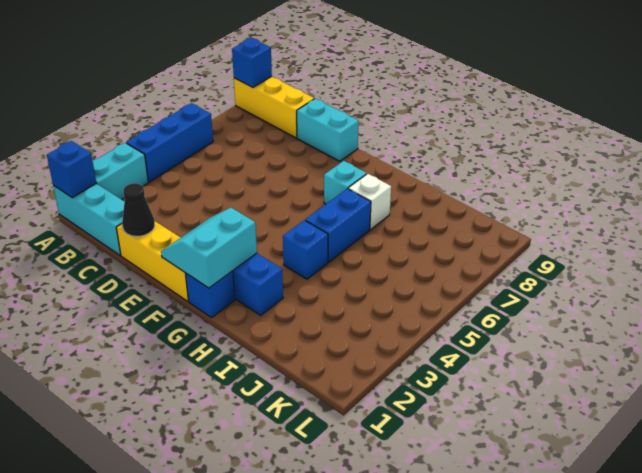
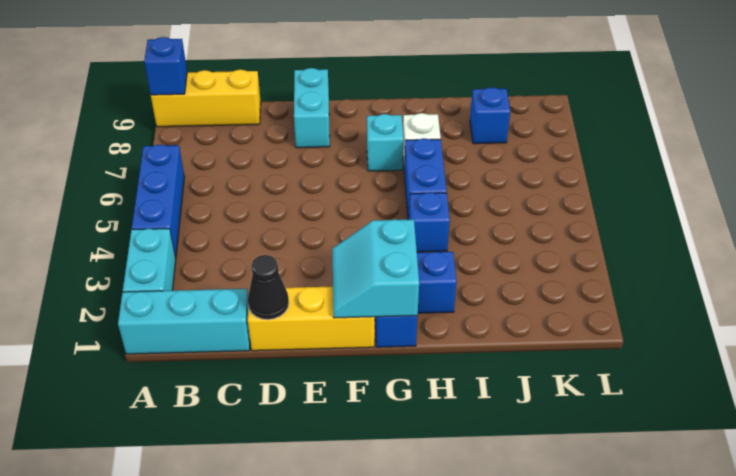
blue brick A1 level 2 -> blue brick J8 level 1
cyan brick D9:E9 level 1 -> cyan brick E8:E9 level 1

